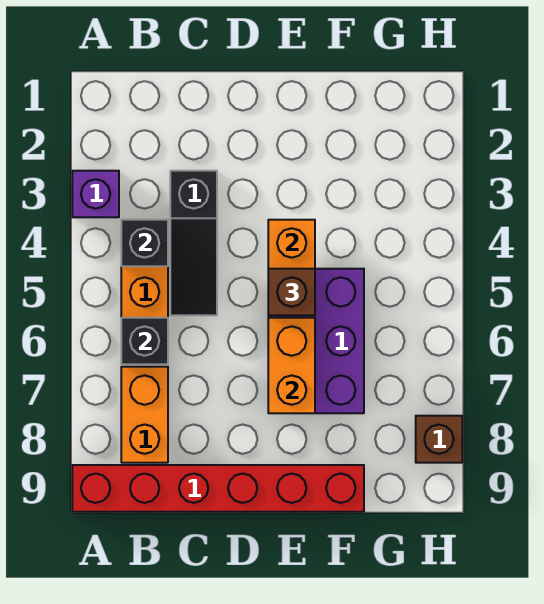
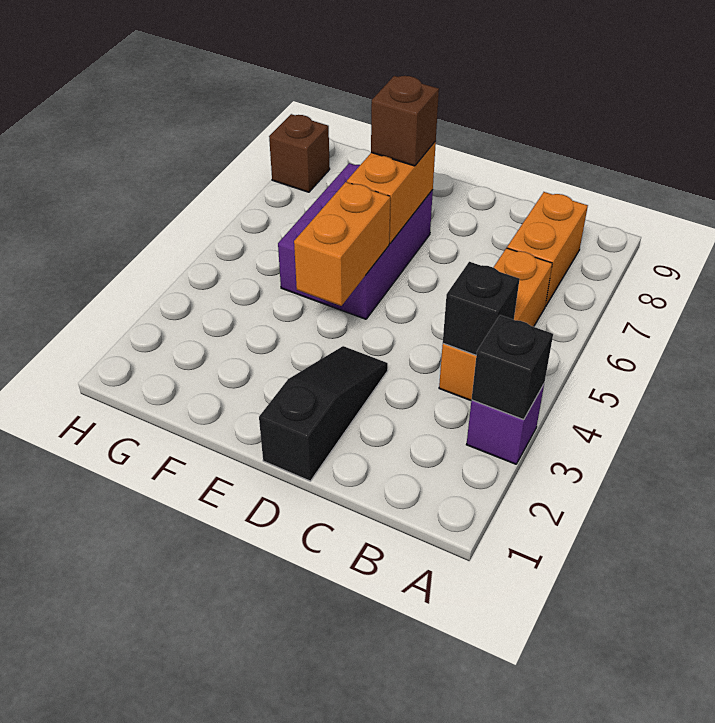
red brick A9:F9 level 1 -> none
black brick B6 level 2 -> black brick A3 level 2
black slope C3:C5 level 1 top 3 -> black slope D1:D3 level 1 top 1
brown brick E5 level 3 -> brown brick E7 level 3

